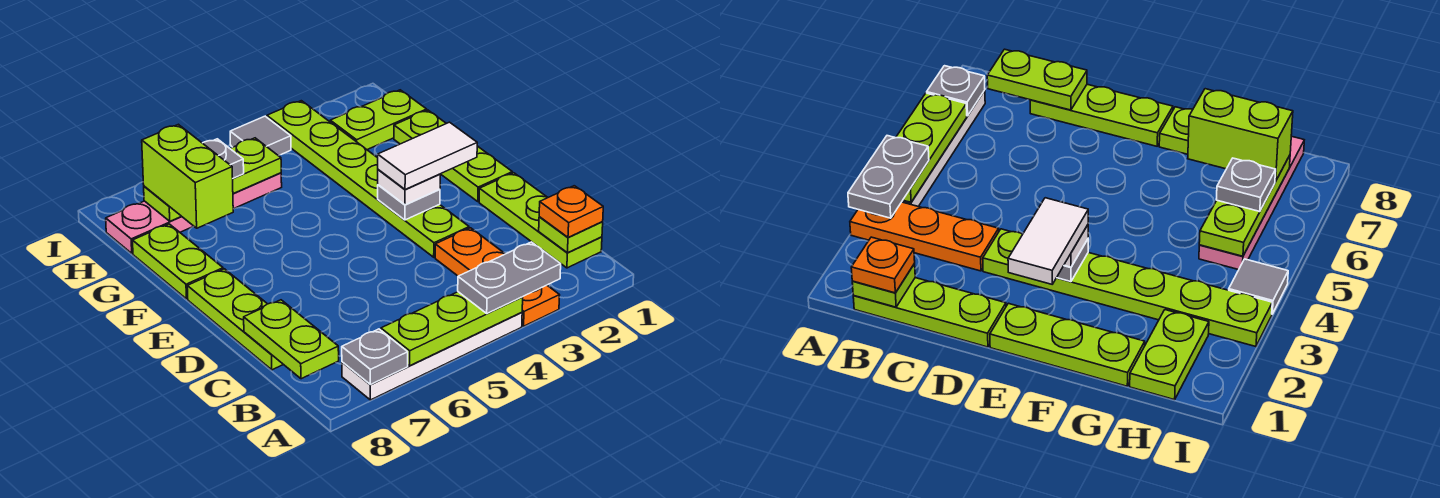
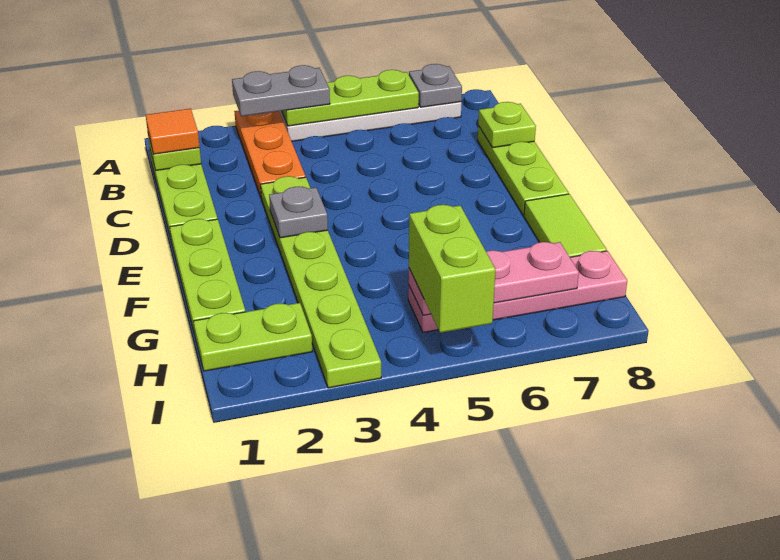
orange plate B1 level 3 -> orange tile B1 level 3
lime plate B8:C8 level 2 -> lime plate C8 level 2
white tile E2:E3 level 4 -> none
white plate E3 level 3 -> none
lime plate F8:G8 level 1 -> lime tile F8:G8 level 1
lime brick G7:H7 level 3 -> lime brick H5:I5 level 3
lime plate H5:H7 level 2 -> pink plate H5:H7 level 2
grey plate H6 level 3 -> none
grey tile I4 level 1 -> none

